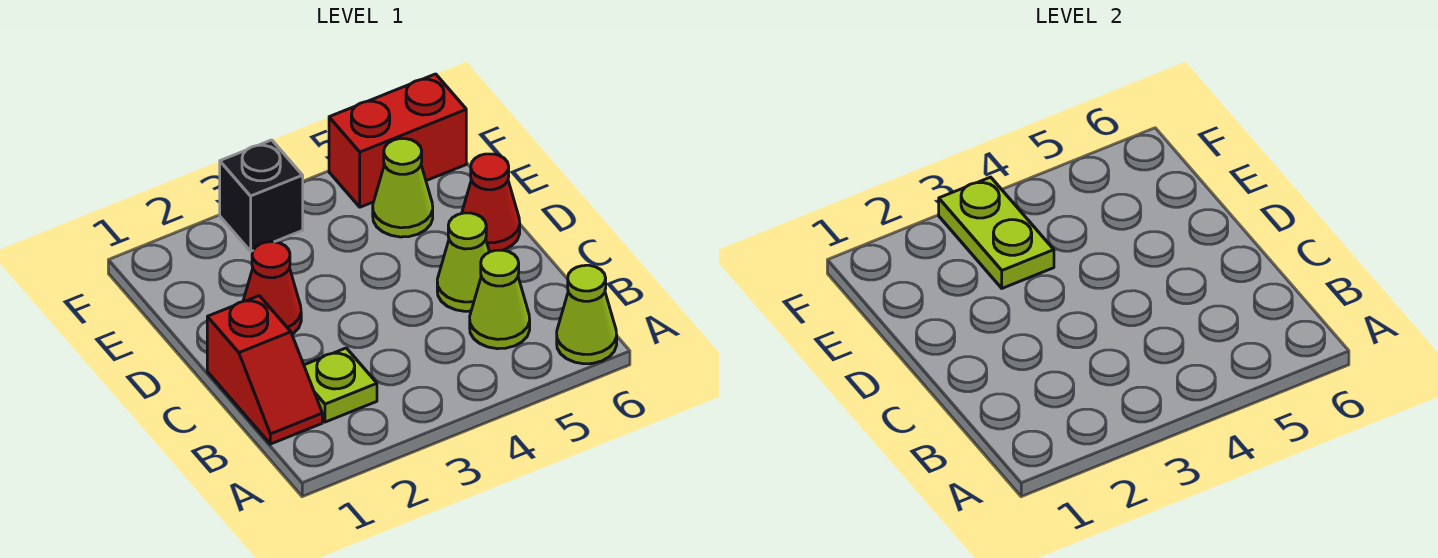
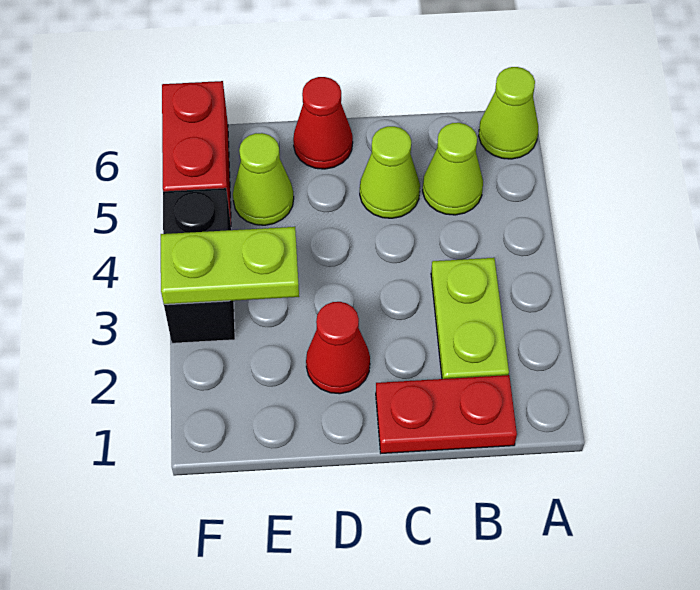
red slope B1:C1 level 1 top C -> red plate B1:C1 level 1
lime plate B2 level 1 -> lime plate B2:B3 level 1
black brick F3 level 1 -> black brick F3:F4 level 1

